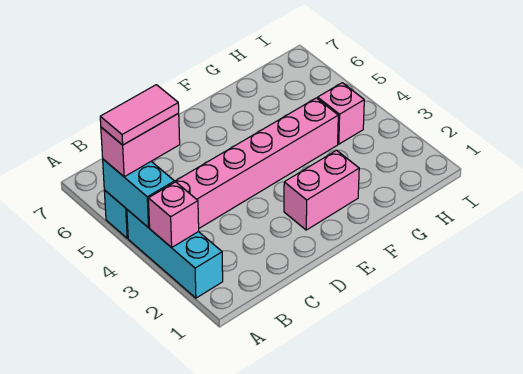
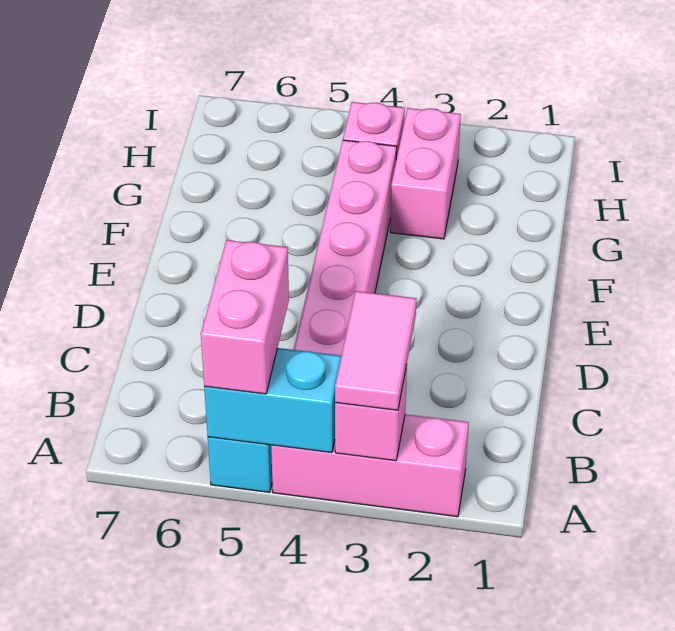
cyan brick A2:A4 level 1 -> pink brick A2:A4 level 1
pink tile A5:B5 level 4 -> pink tile A3:B3 level 3
pink brick E2:F2 level 1 -> pink brick G3:H3 level 1

